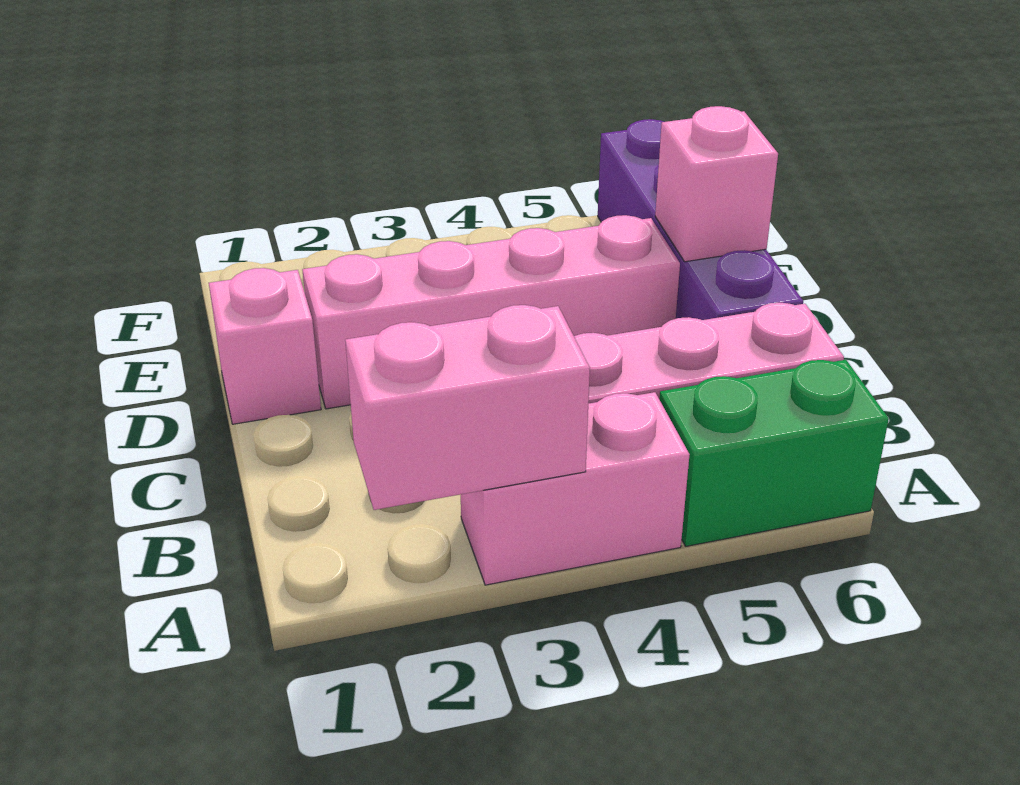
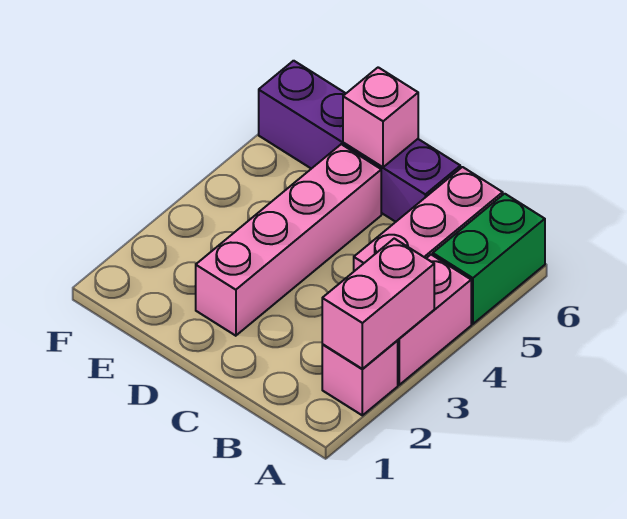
pink brick D1 level 1 -> pink brick A2 level 1

